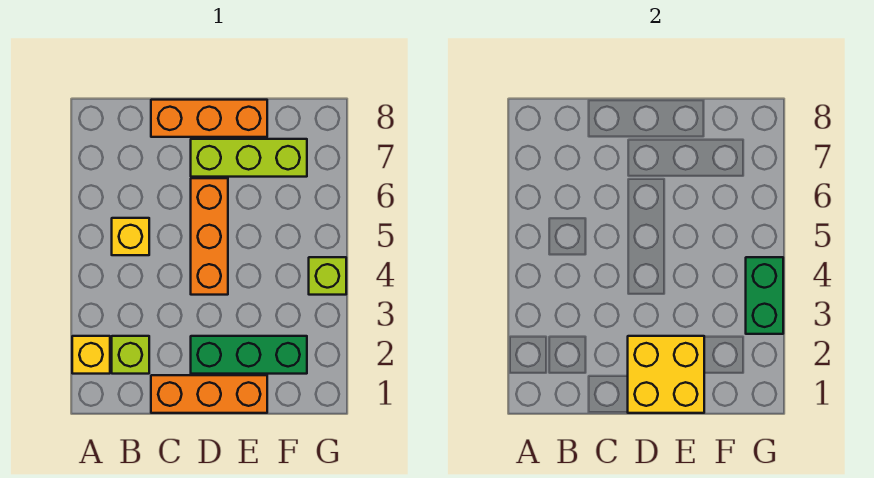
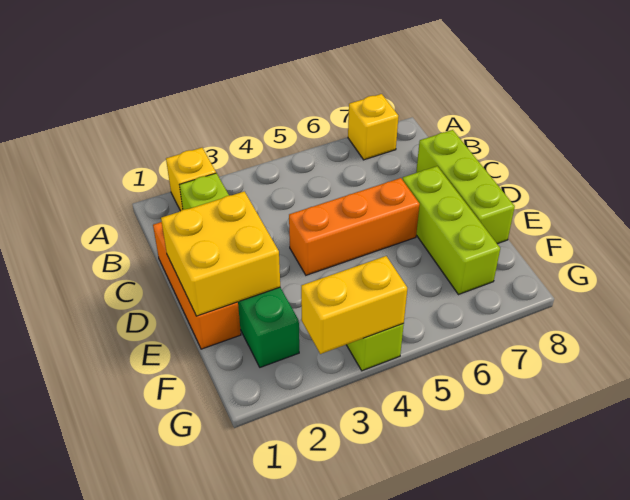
yellow brick B5 level 1 -> yellow brick A7 level 1
orange brick C8:E8 level 1 -> lime brick C8:E8 level 1
green brick G3:G4 level 2 -> yellow brick G3:G4 level 2

